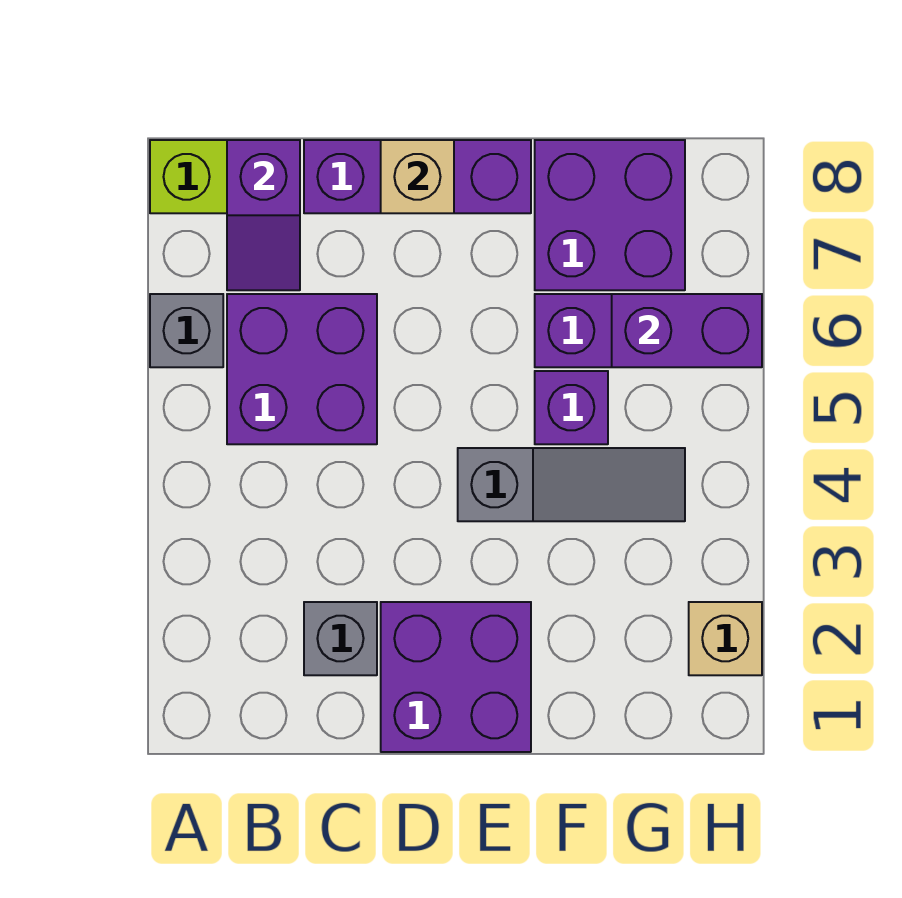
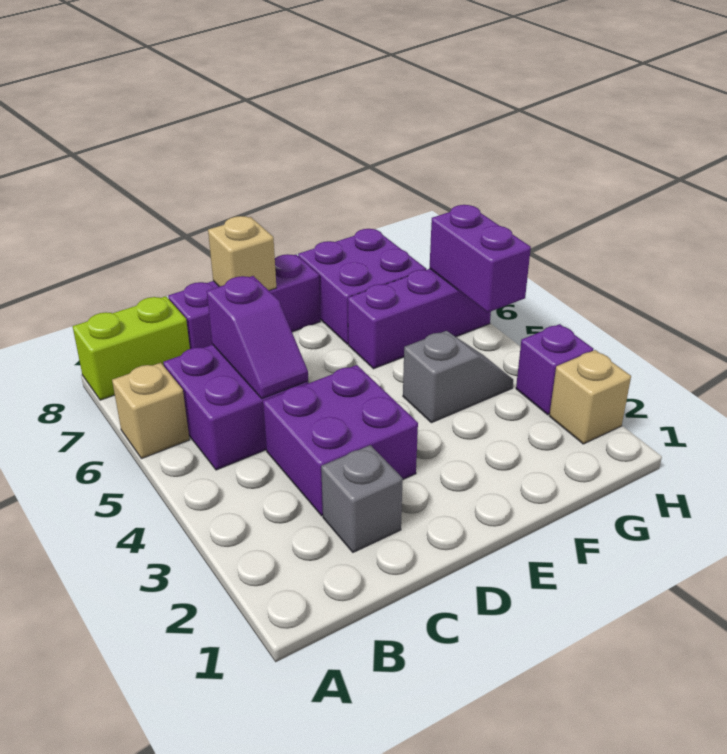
grey brick A6 level 1 -> tan brick A6 level 1
purple slope B7:B8 level 2 top 8 -> purple slope C5:C6 level 2 top 6
purple brick D1:E2 level 1 -> purple brick C3:D4 level 1
grey slope E4:G4 level 1 top E -> grey slope F4:G4 level 1 top F
purple brick F5 level 1 -> purple brick H3 level 1
purple brick G6:H6 level 2 -> purple brick H5:H6 level 2

